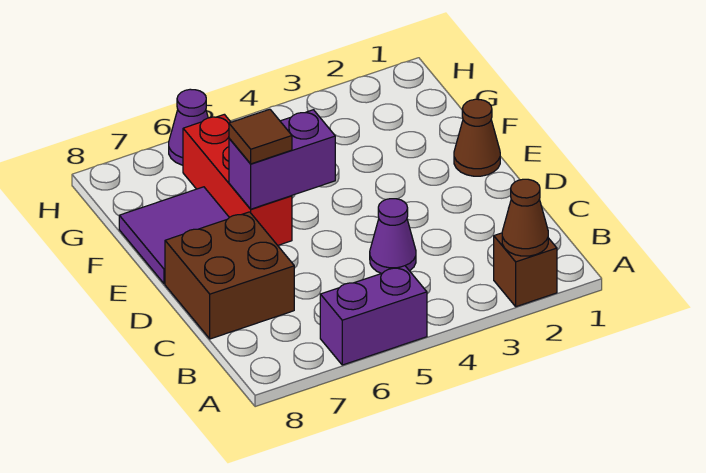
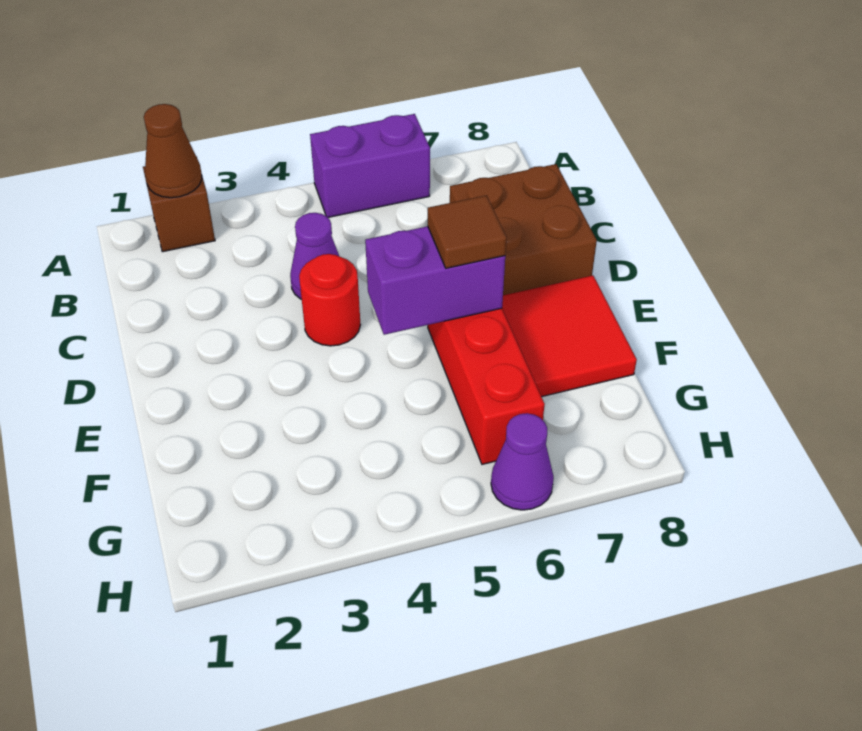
none -> red round brick D4 level 1
brown cone E1 level 1 -> none
purple tile E7:F8 level 1 -> red tile E7:F8 level 1

